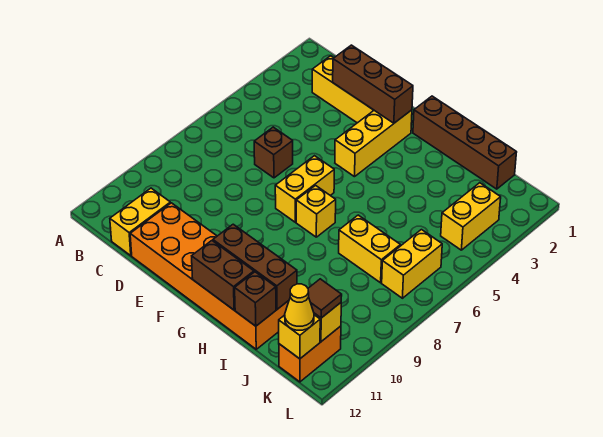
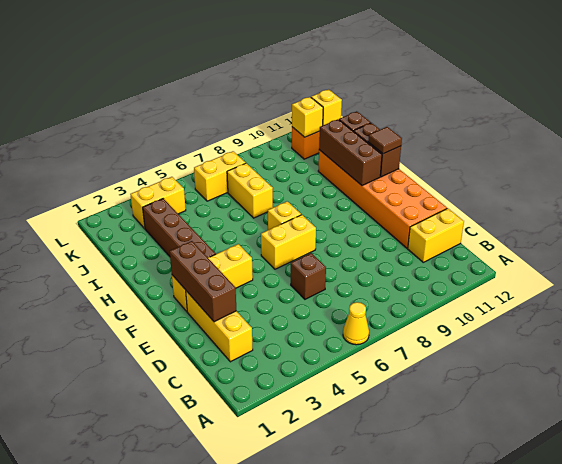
brown brick G1:J1 level 1 -> brown brick G3:J3 level 1
brown tile K11 level 3 -> brown tile G12 level 3
yellow cone K12 level 3 -> yellow cone A6 level 1

